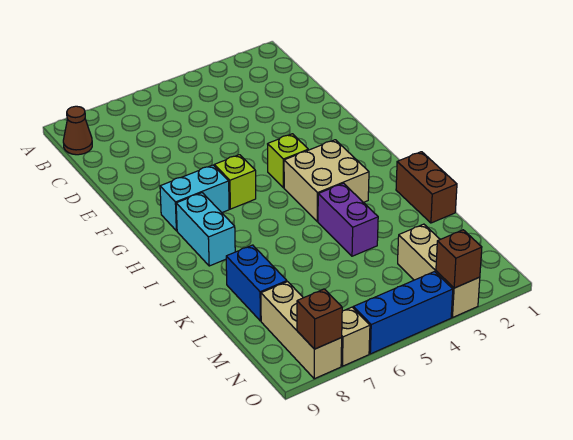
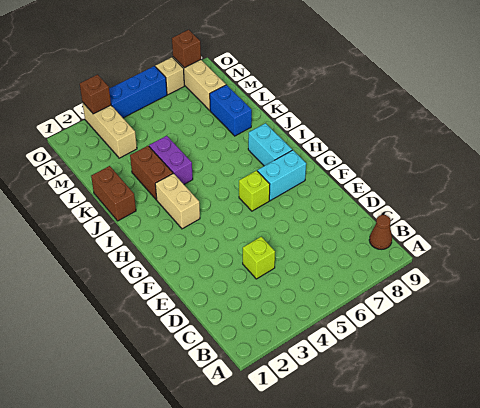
lime brick G4 level 1 -> lime brick D4 level 1
tan brick H3:I4 level 1 -> tan brick H3:I3 level 1
none -> brown brick J3:K3 level 1

